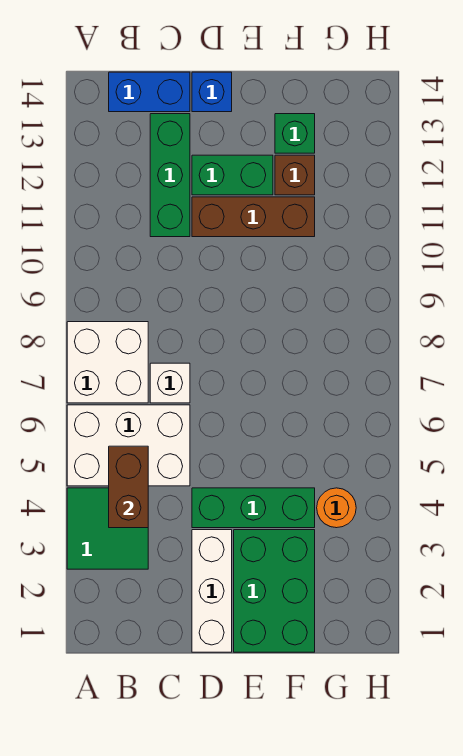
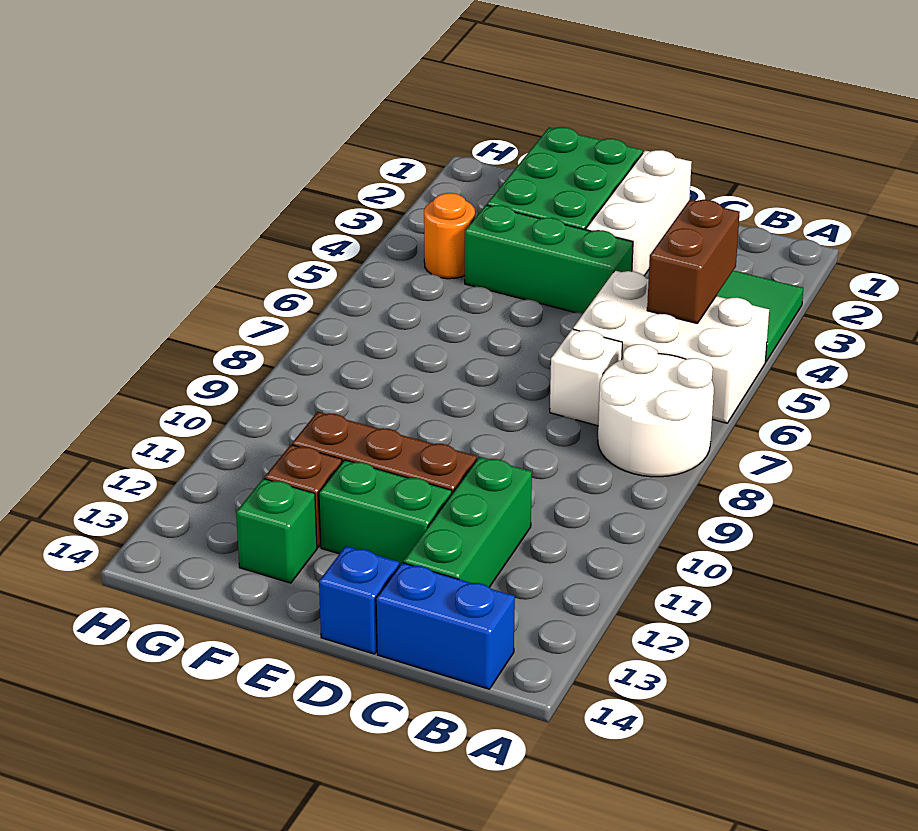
white brick A7:B8 level 1 -> white round brick A7:B8 level 1

